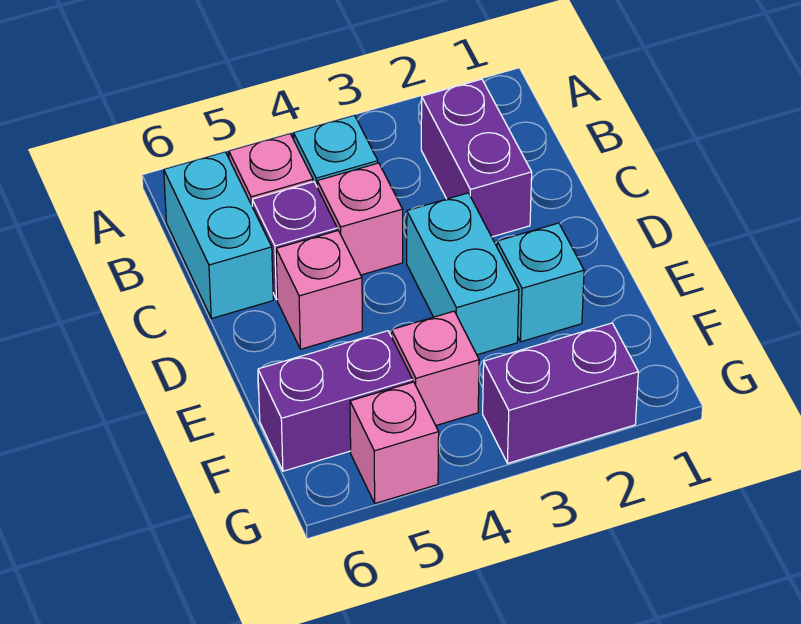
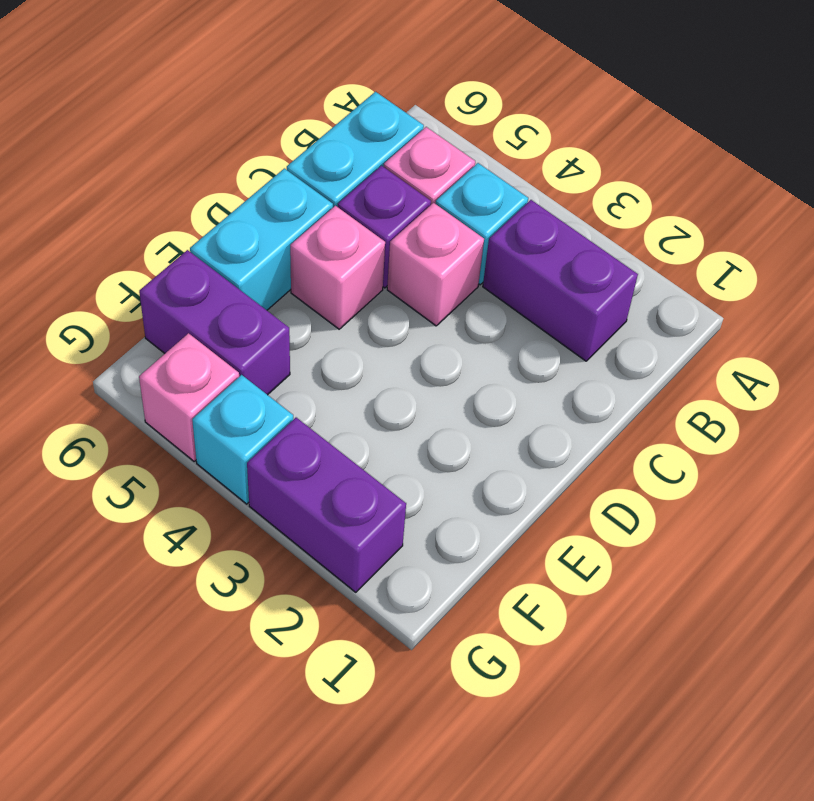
purple brick B2:C2 level 1 -> purple brick B2:B3 level 1
cyan brick D3:E3 level 1 -> cyan brick D6:E6 level 1
cyan brick E2 level 1 -> cyan brick G4 level 1
pink brick F4 level 1 -> none

